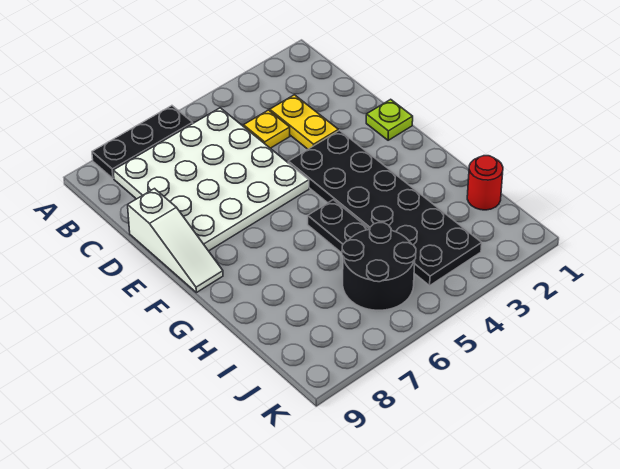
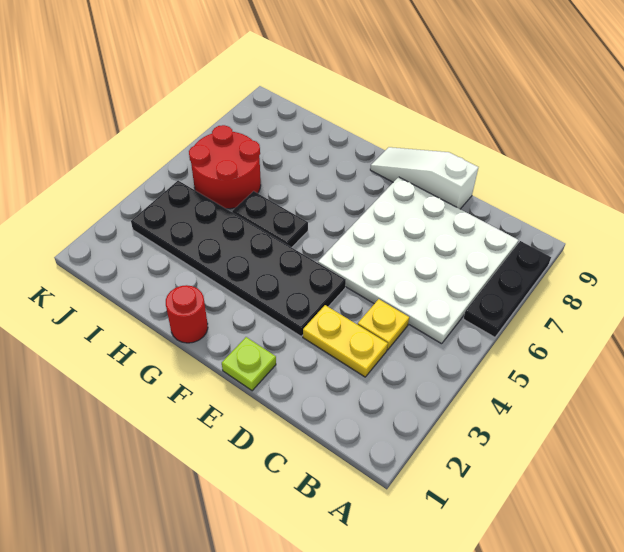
red round brick I1 level 1 -> red round brick G1 level 1
black round brick I5:J6 level 1 -> red round brick I5:J6 level 1

